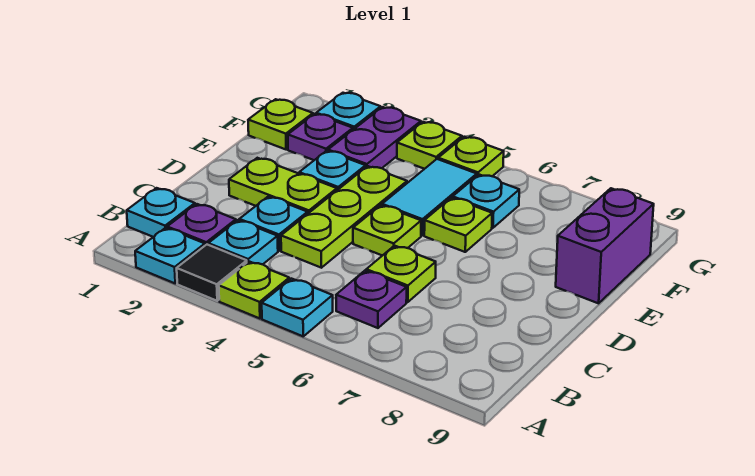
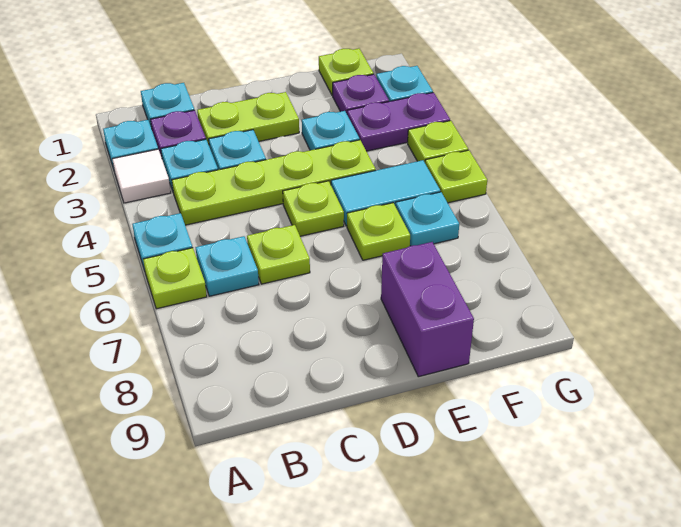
black tile A3 level 1 -> white tile A3 level 1
lime plate A4 level 1 -> lime plate A6 level 1
purple plate B6 level 1 -> cyan plate B6 level 1
lime plate C4:E4 level 1 -> lime plate B4:E4 level 1
lime plate D2:D3 level 1 -> lime plate C2:D2 level 1
purple brick E9:F9 level 1 -> purple brick E8:E9 level 1

